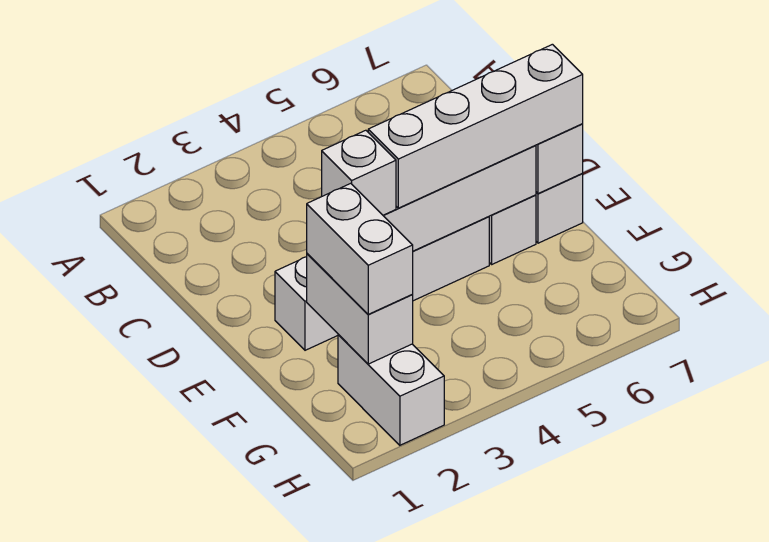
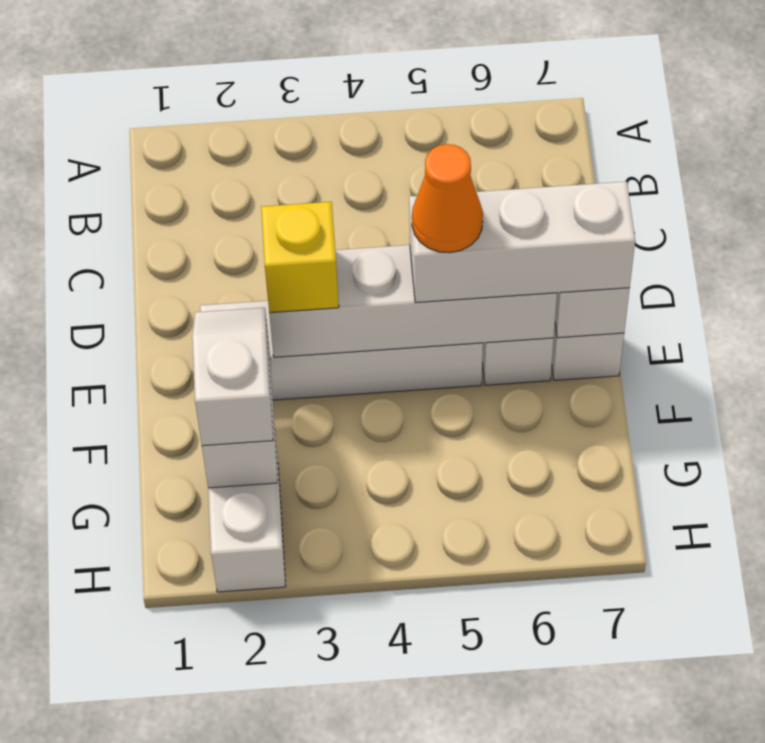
white brick E3 level 3 -> yellow brick E3 level 3
white brick E4:E7 level 3 -> white brick E5:E7 level 3
none -> orange cone E5 level 4
white brick F2:G2 level 3 -> white slope F2:G2 level 3 top G

